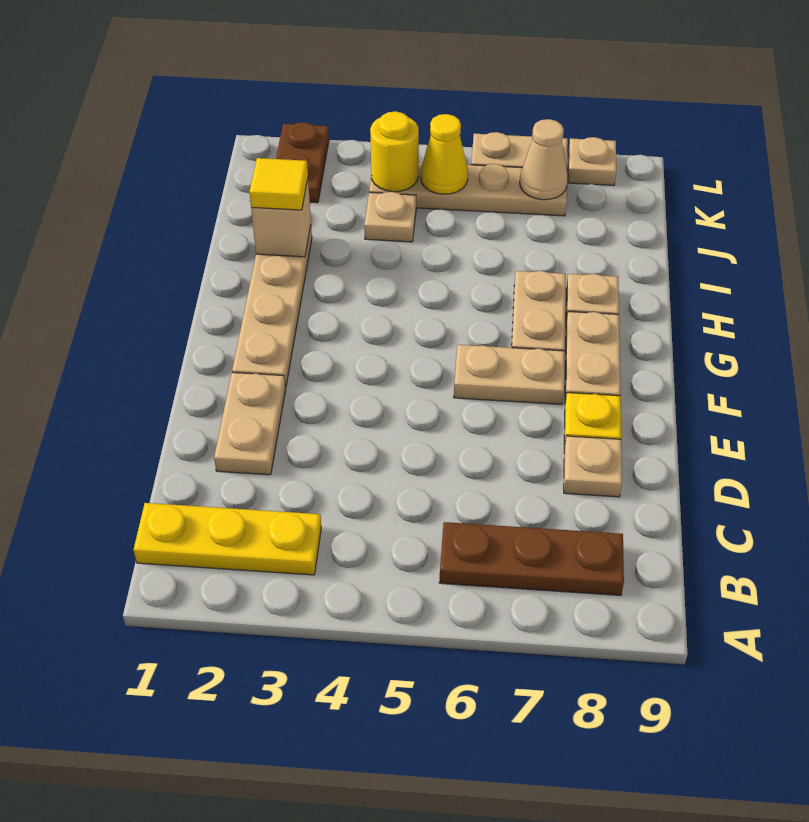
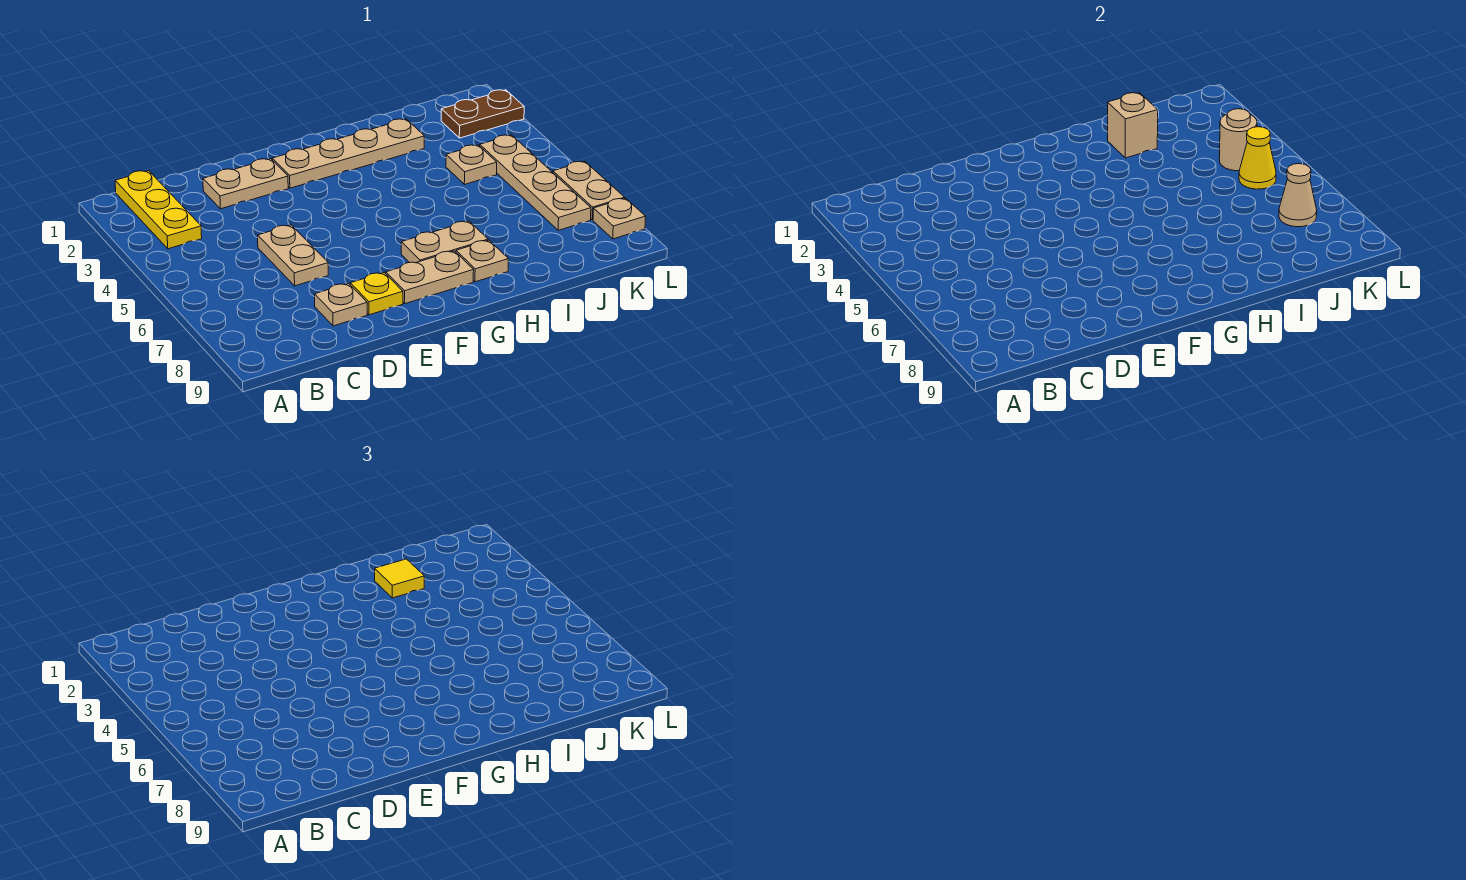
brown plate B6:B8 level 1 -> none
tan plate F6:F7 level 1 -> tan plate D5:D6 level 1
yellow round brick K4 level 2 -> tan round brick K4 level 2

